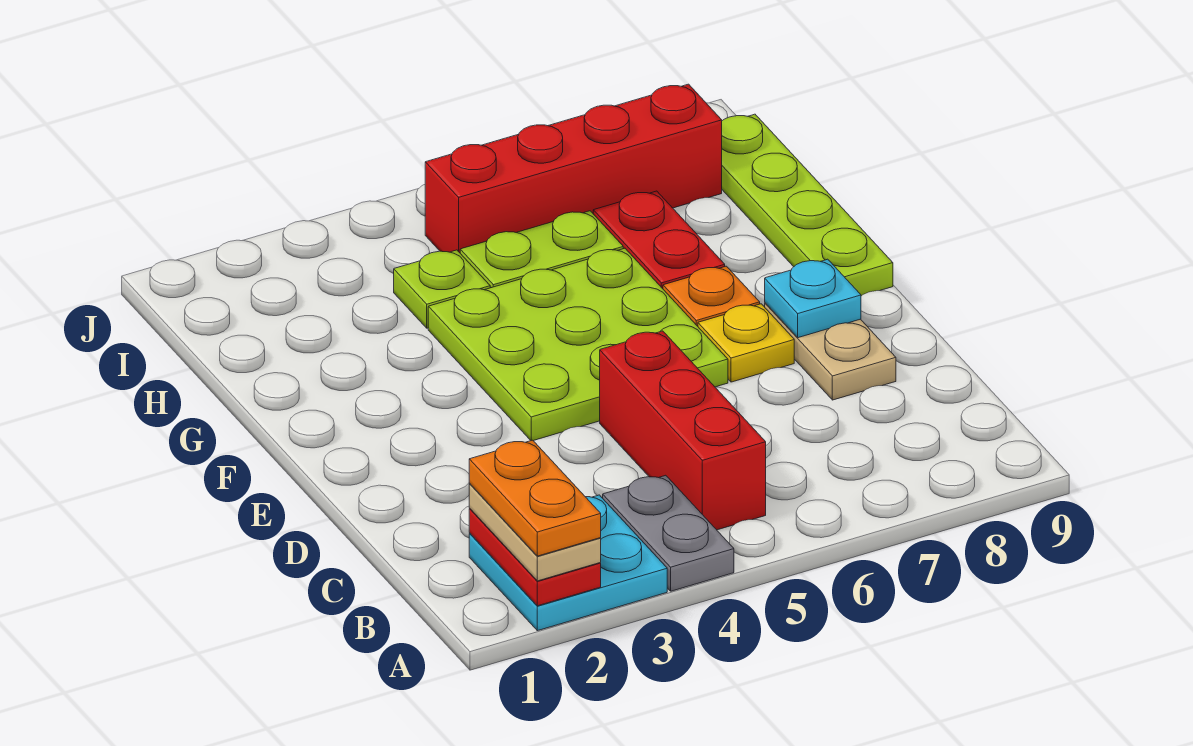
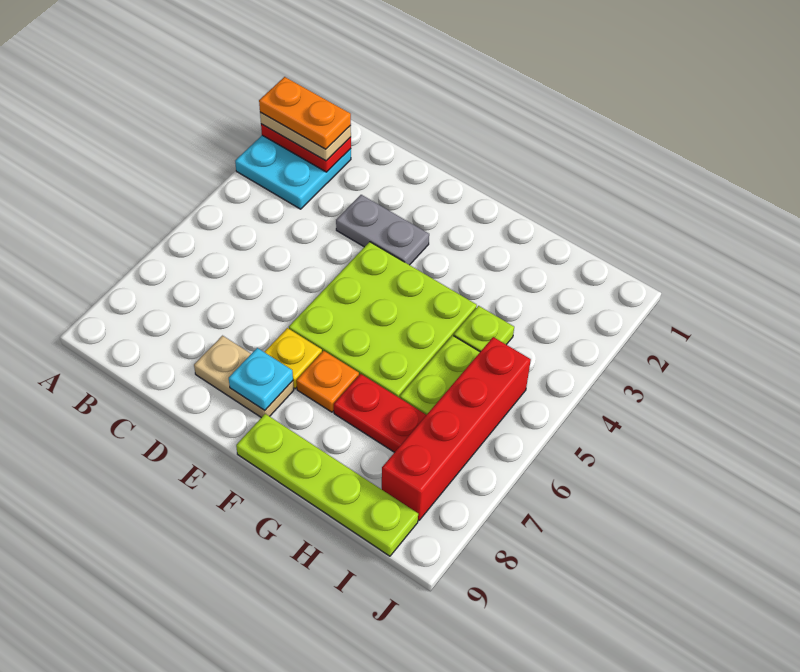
grey plate A4:B4 level 1 -> grey plate D3:E3 level 1
red brick B5:D5 level 1 -> none

